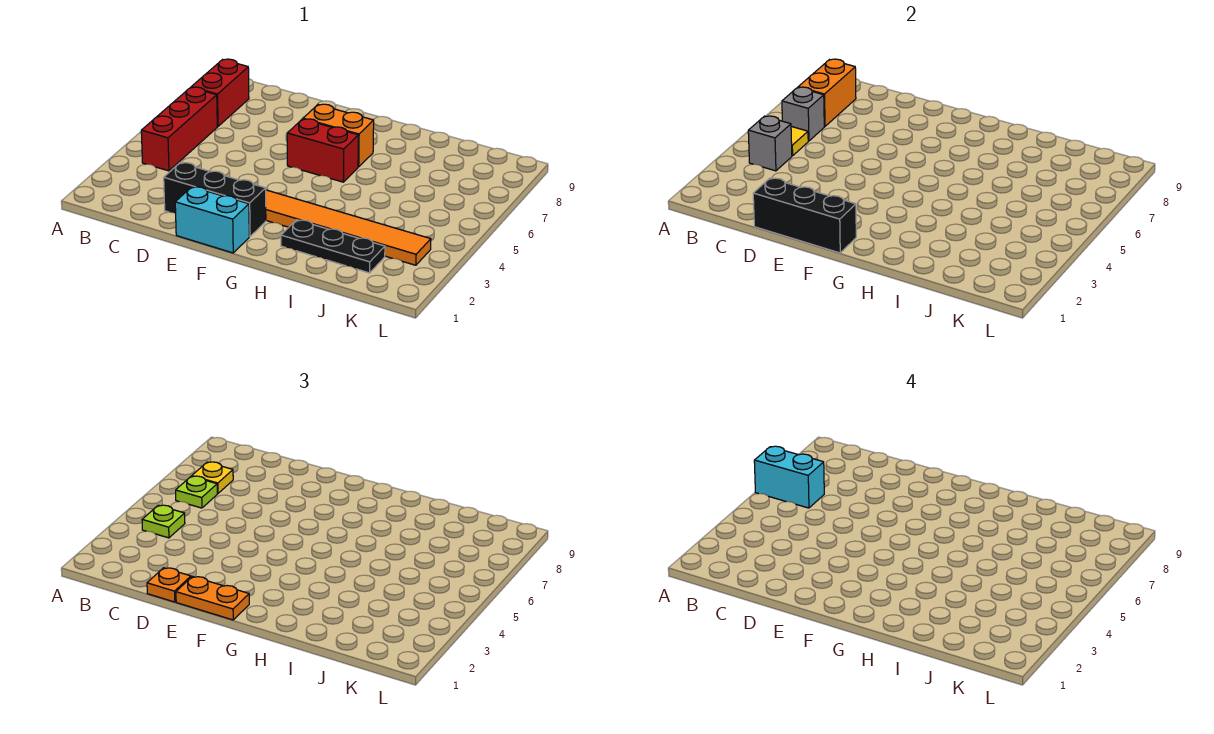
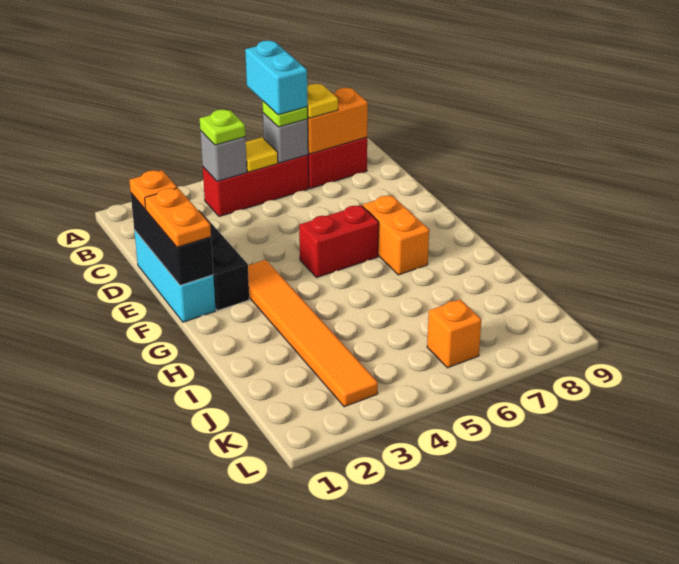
cyan brick E1:F1 level 1 -> cyan brick D1:F1 level 1
red brick F6:G6 level 1 -> red brick F5:F6 level 1
black plate H2:J2 level 1 -> none
none -> orange brick K6 level 1

